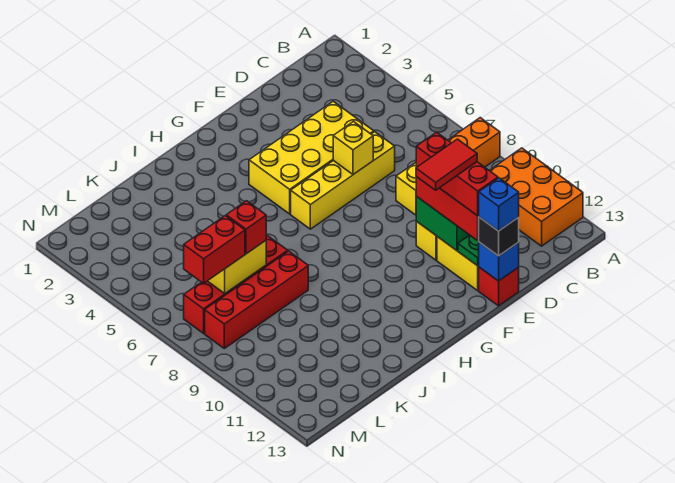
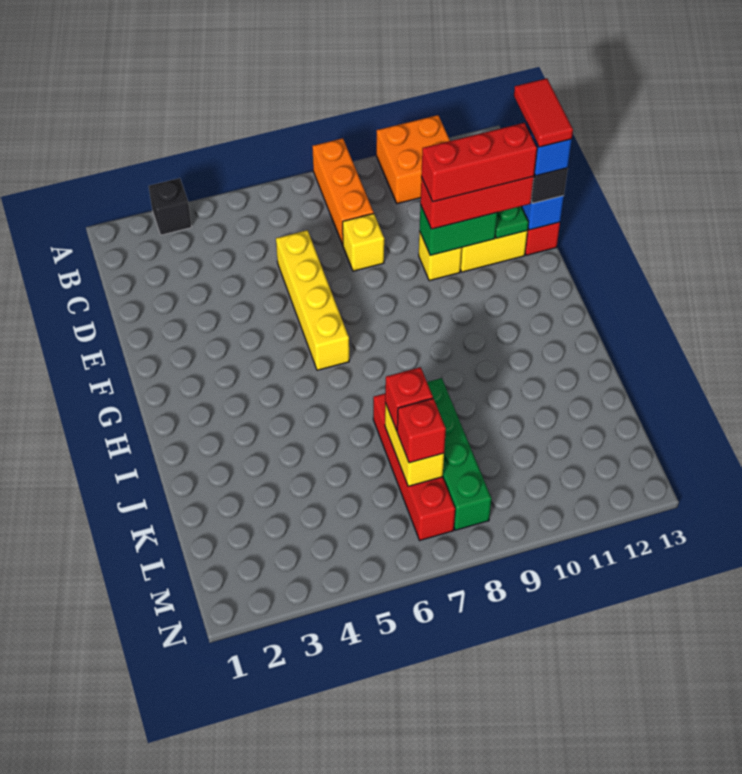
none -> black brick A3 level 1
orange brick A10:B12 level 1 -> orange brick A10:B11 level 1
yellow brick D4:G5 level 1 -> none
yellow brick E6 level 2 -> none
red tile E11:F11 level 5 -> red tile D13:E13 level 5
red brick J8:M8 level 1 -> green brick J8:M8 level 1
red brick L7:M7 level 3 -> red brick L7 level 3

